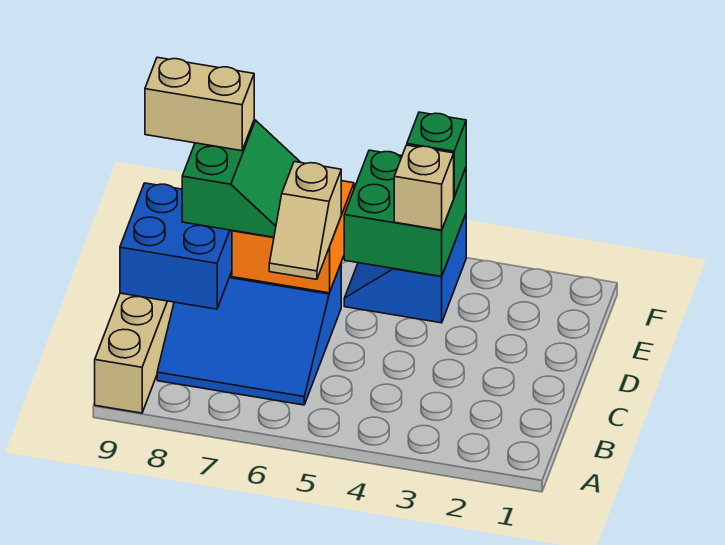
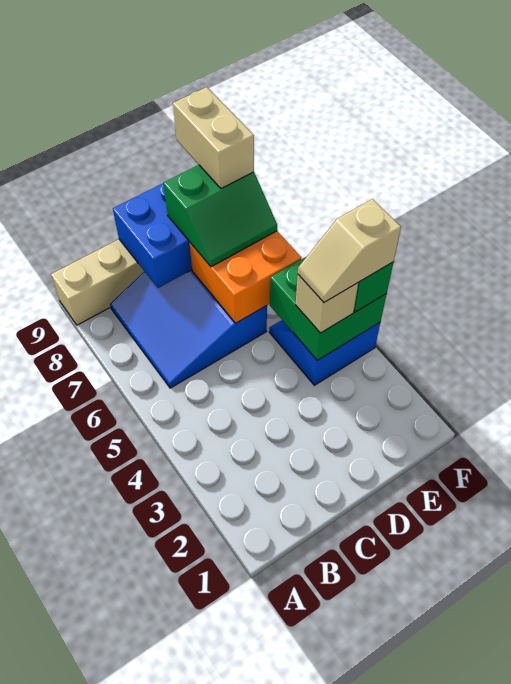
tan slope C6:D6 level 3 top D -> tan slope E4:F4 level 4 top F

